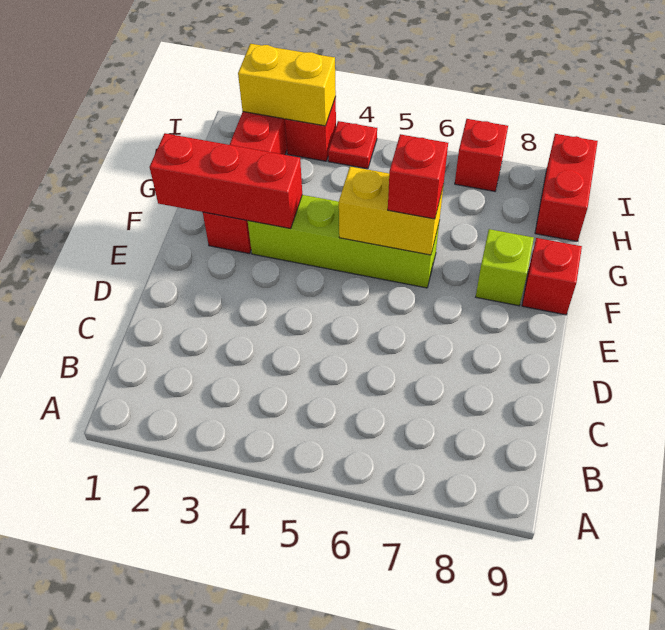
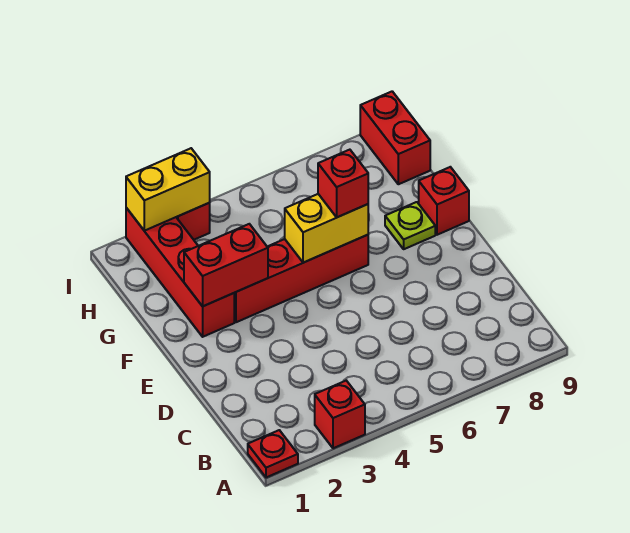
red brick F1:F3 level 2 -> red brick F2:F3 level 2
lime brick F3:F6 level 1 -> red brick F3:F6 level 1
lime brick F8 level 1 -> lime plate F8 level 1
red plate I4 level 1 -> red plate A1 level 1
red brick I7 level 1 -> red brick A3 level 1

